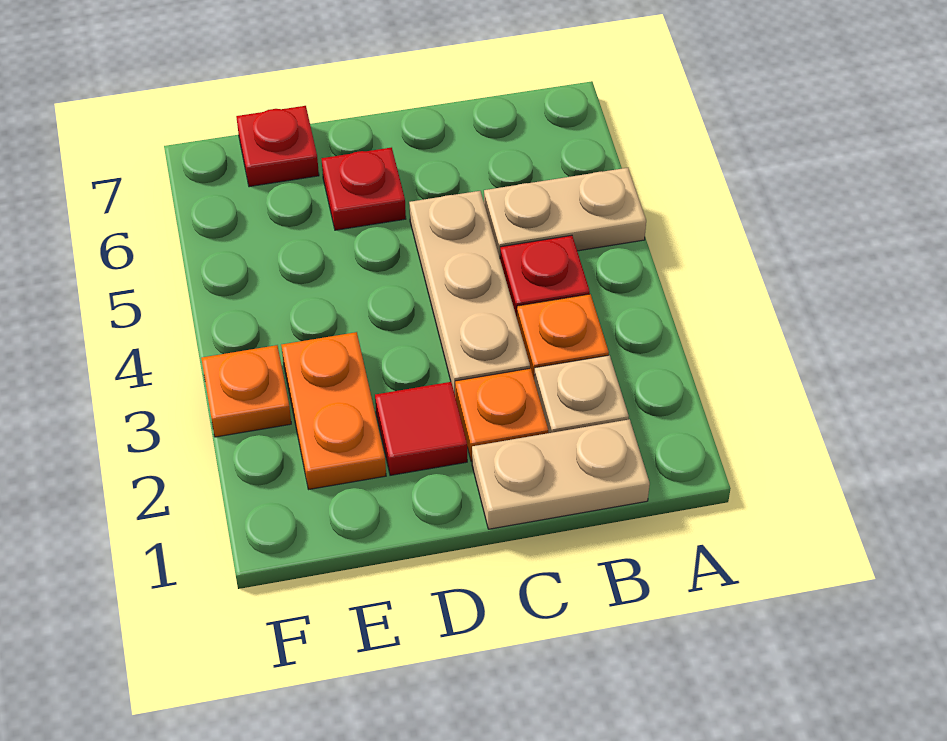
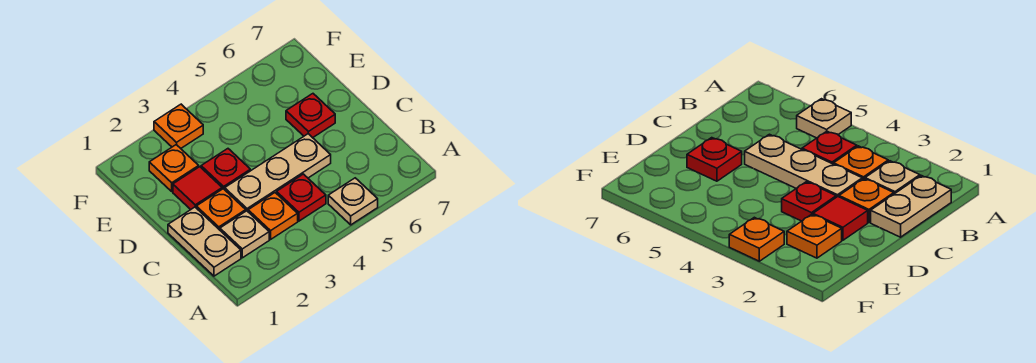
tan plate A5:B5 level 1 -> tan plate A5 level 1
orange plate E2:E3 level 1 -> orange plate E2 level 1
red plate E7 level 1 -> red plate D3 level 1

